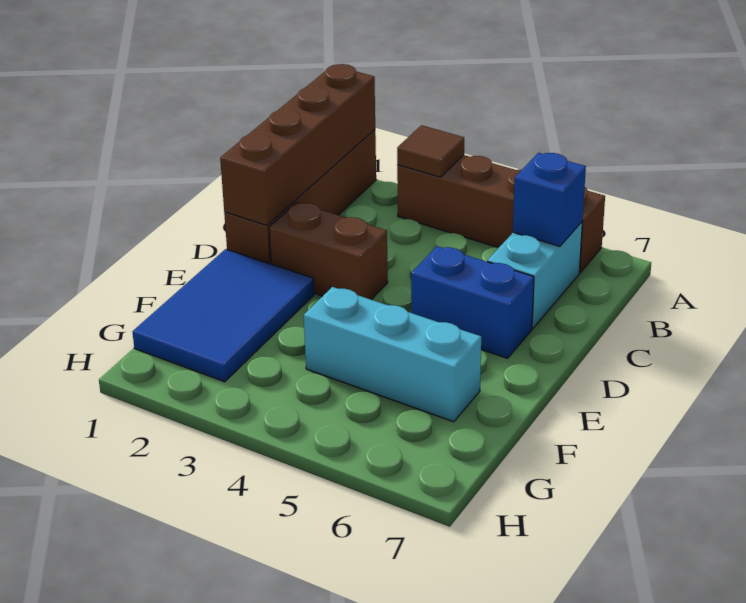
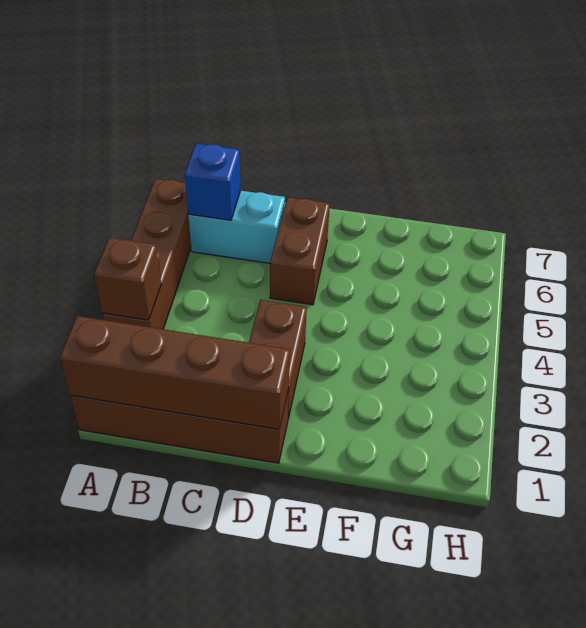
brown tile A3 level 2 -> brown brick A3 level 2
blue brick D5:D6 level 1 -> brown brick D5:D6 level 1
blue tile E1:G2 level 1 -> none
cyan brick F4:F6 level 1 -> none

